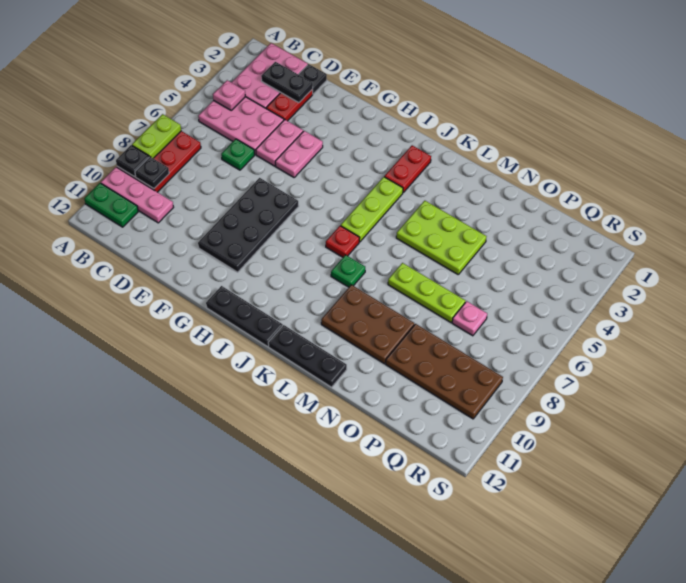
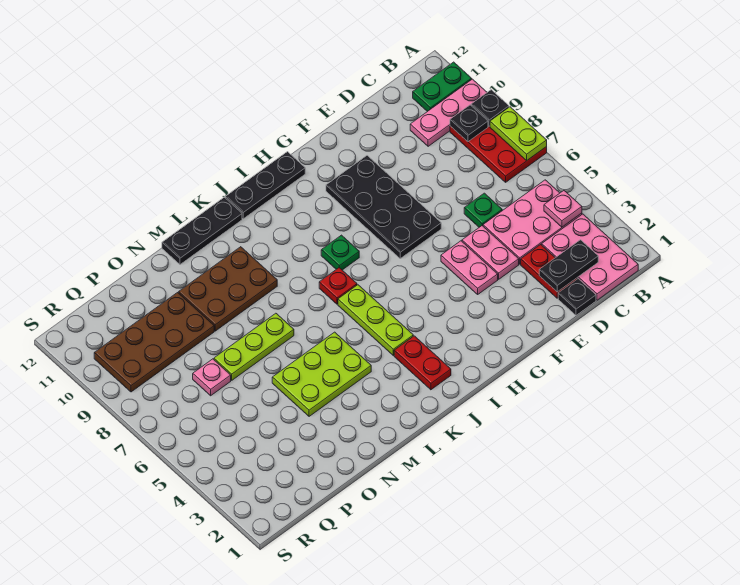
green plate K8 level 1 -> green plate I8 level 1

